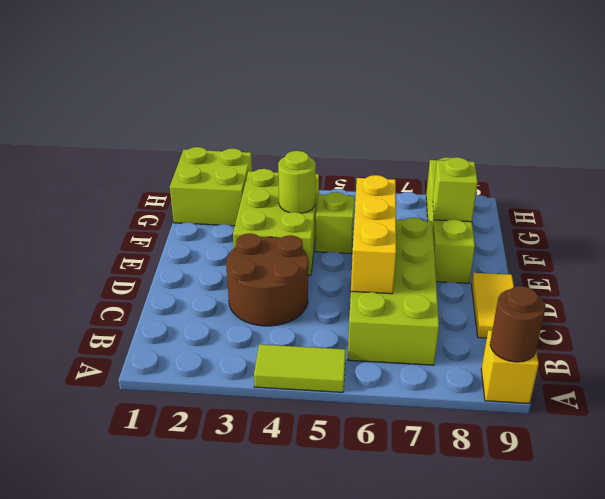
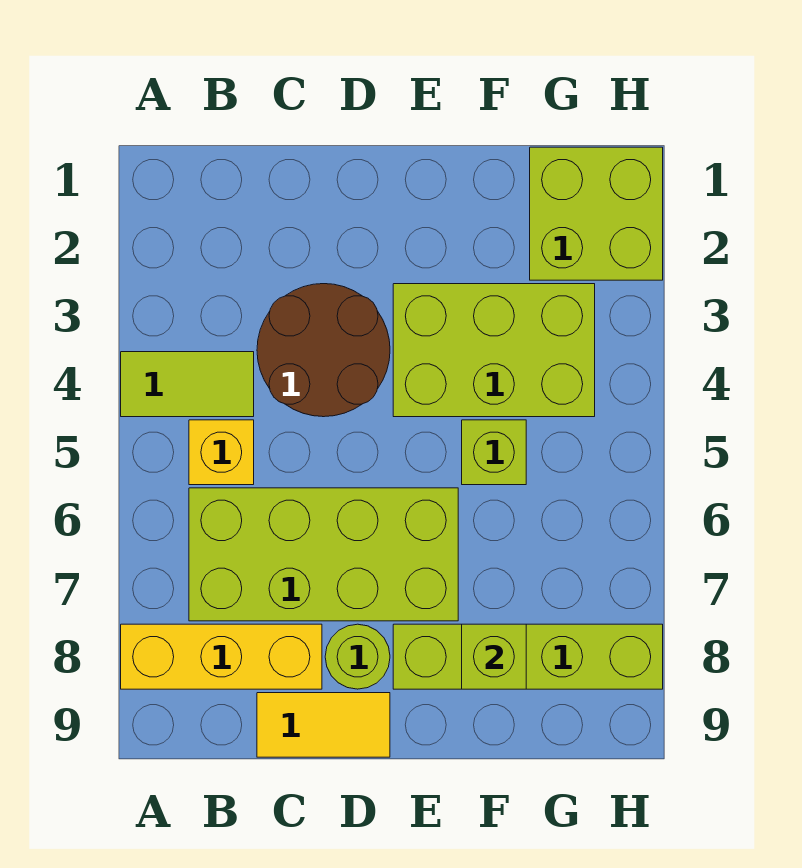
lime tile A4:A5 level 1 -> lime tile A4:B4 level 1
yellow brick A9 level 1 -> yellow brick B5 level 1
brown round brick A9 level 2 -> none
yellow brick C6:E6 level 2 -> yellow brick A8:C8 level 1
lime round brick F4 level 2 -> lime round brick D8 level 1

